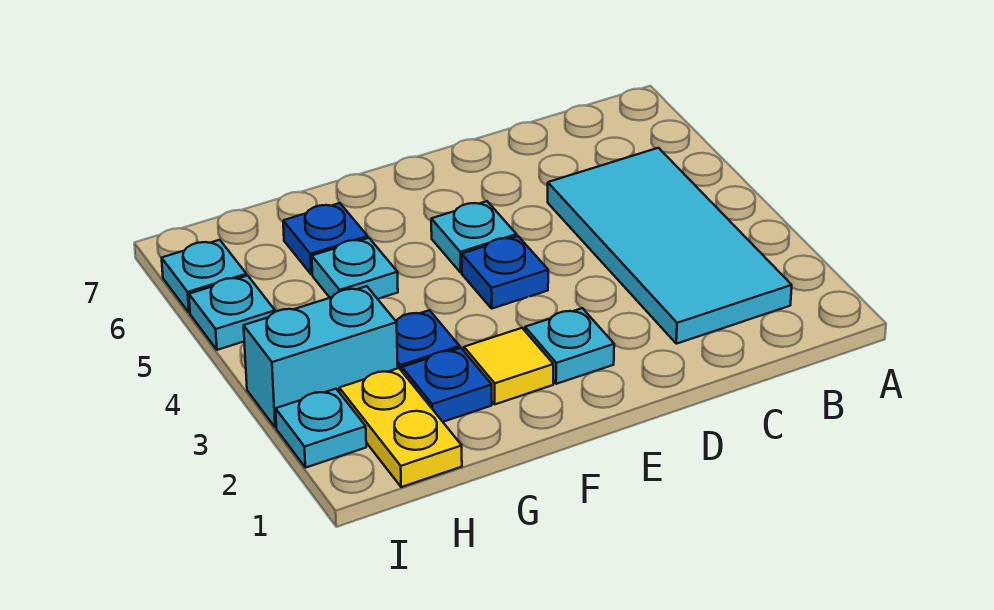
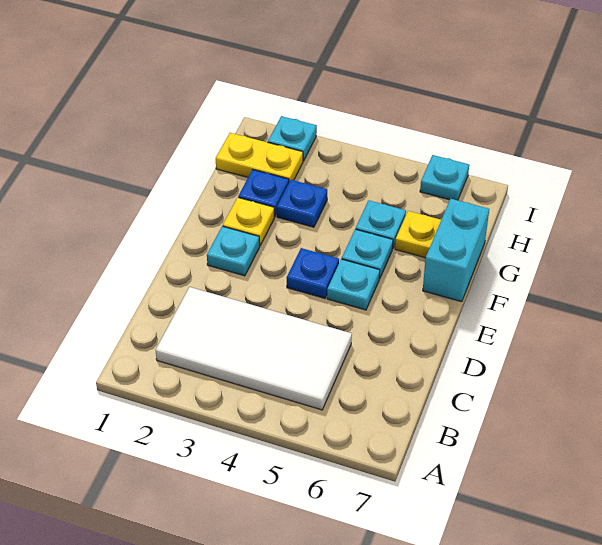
cyan tile B2:C5 level 1 -> white tile B2:C5 level 1
yellow tile F2 level 1 -> yellow plate F2 level 1
blue plate G6 level 1 -> yellow plate G6 level 1
cyan brick H3:I3 level 1 -> cyan brick F7:G7 level 1
cyan plate I5 level 1 -> cyan plate F5 level 1

